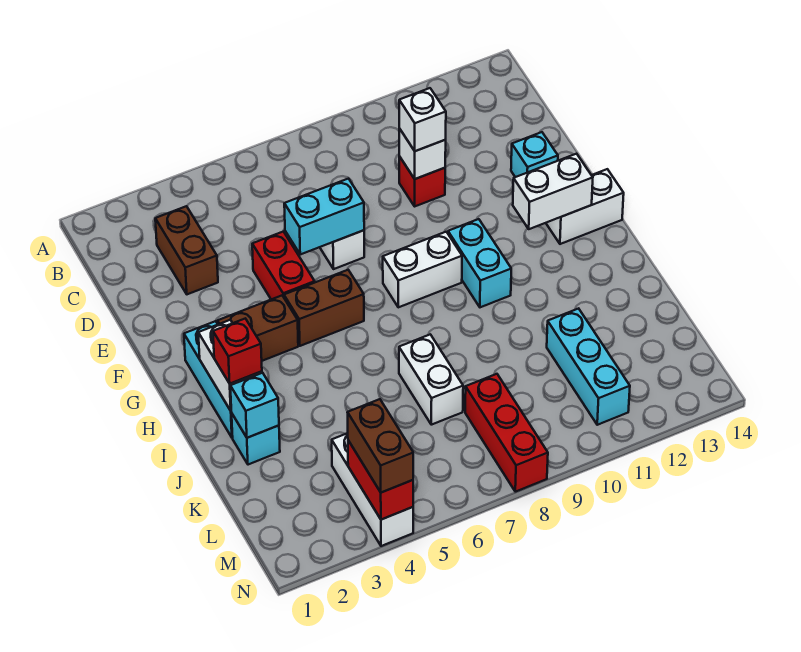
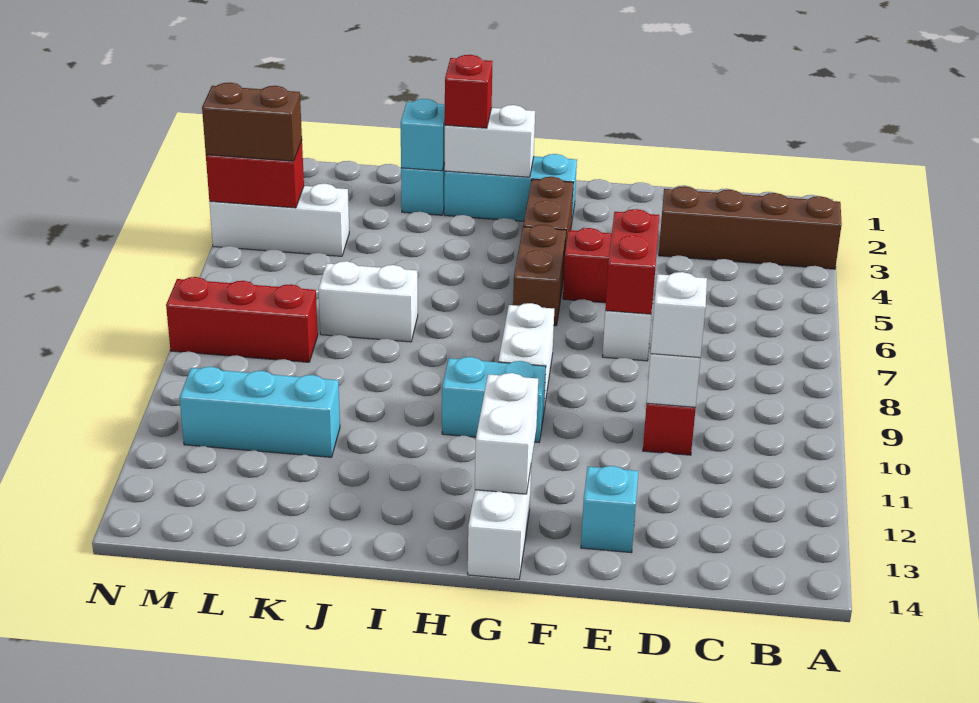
brown brick C3:D3 level 1 -> brown brick A3:D3 level 1
cyan brick E6:E7 level 2 -> red brick E6:E7 level 2

